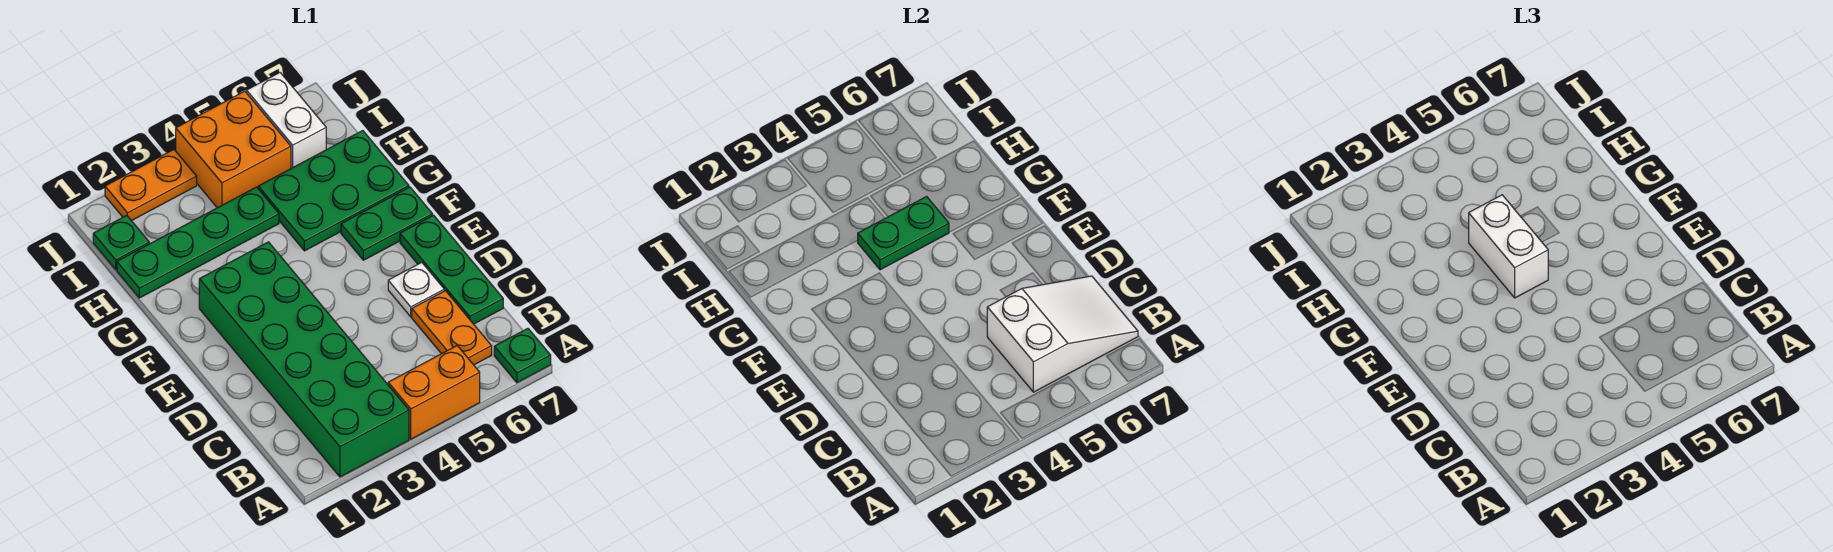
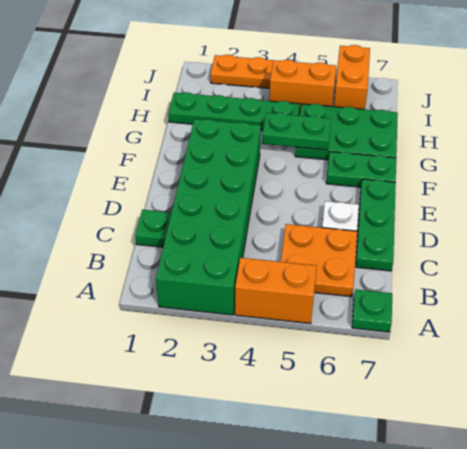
white slope B5:C7 level 2 top 5 -> none
orange plate B6:C6 level 1 -> orange plate B5:C6 level 1
white brick F4:G4 level 3 -> none
green plate I1 level 1 -> green plate C1 level 1
orange brick I4:J5 level 1 -> orange brick I4:I5 level 1
white brick I6:J6 level 1 -> orange brick I6:J6 level 1

